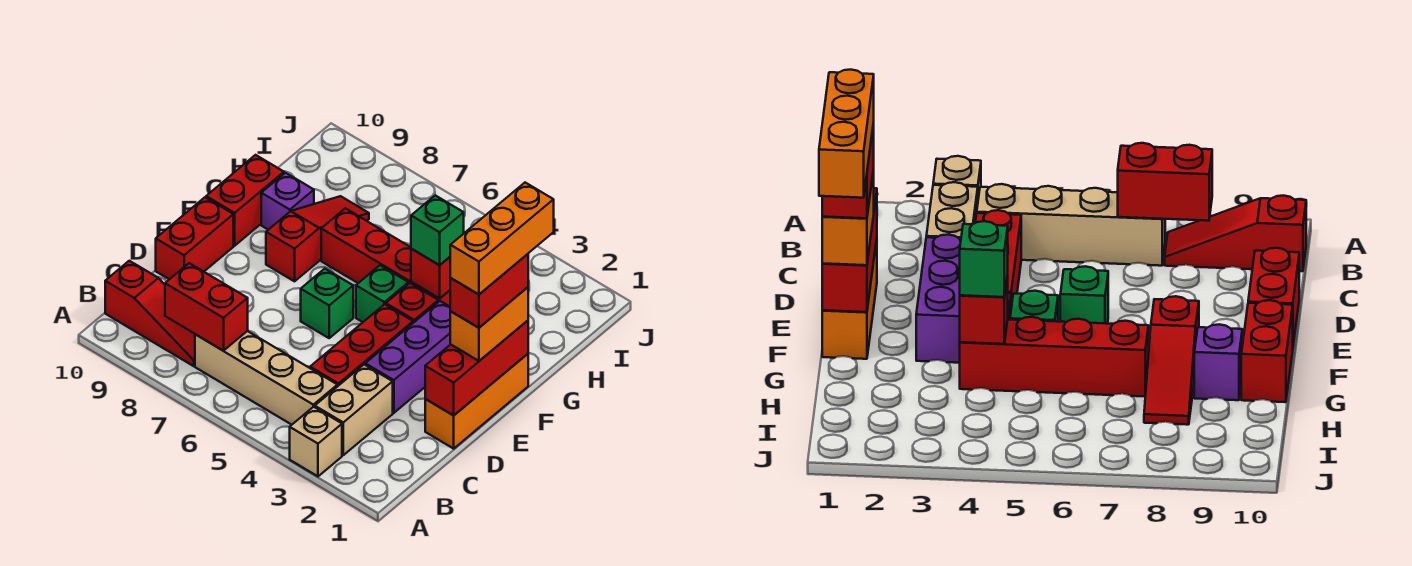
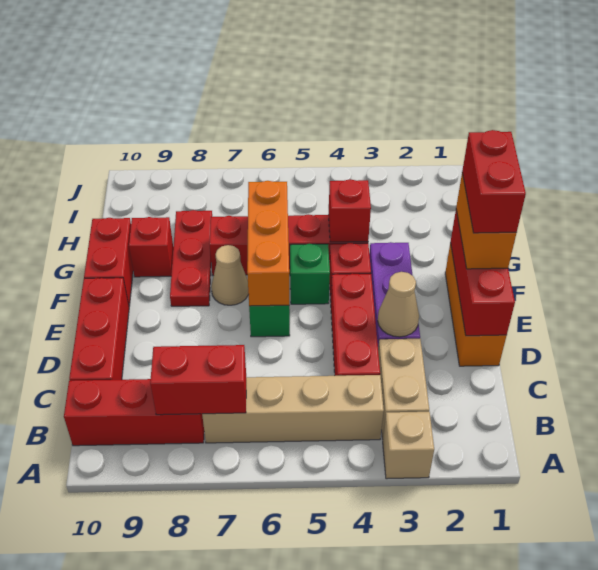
red slope B8:B10 level 1 top 10 -> red brick B8:B10 level 1
none -> tan cone D3 level 2
red brick D10:E10 level 1 -> red brick C10:E10 level 1
orange brick E1:G1 level 5 -> orange brick E6:G6 level 2
none -> tan cone F7 level 1
red slope F8:H8 level 1 top F -> red plate F8:H8 level 1
green brick G4 level 3 -> none
purple brick G9 level 1 -> red brick G9 level 1

